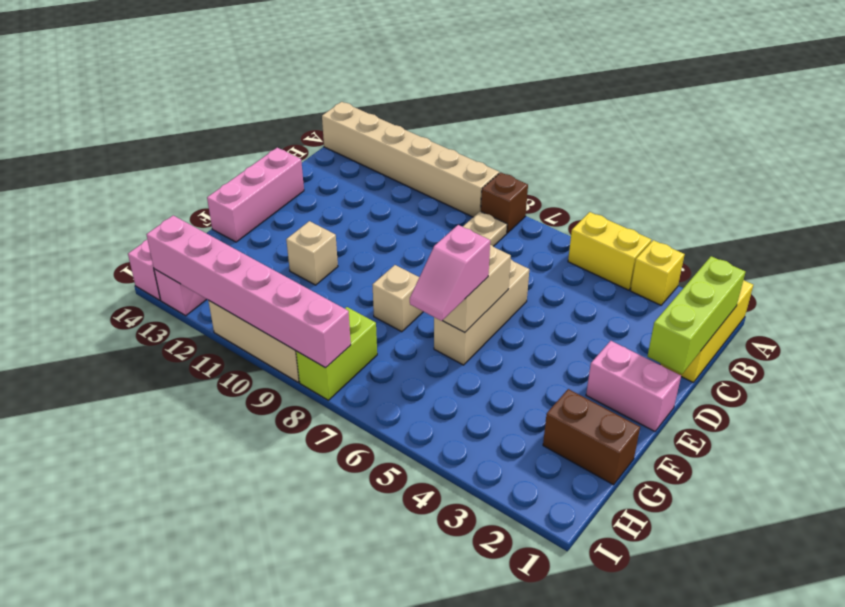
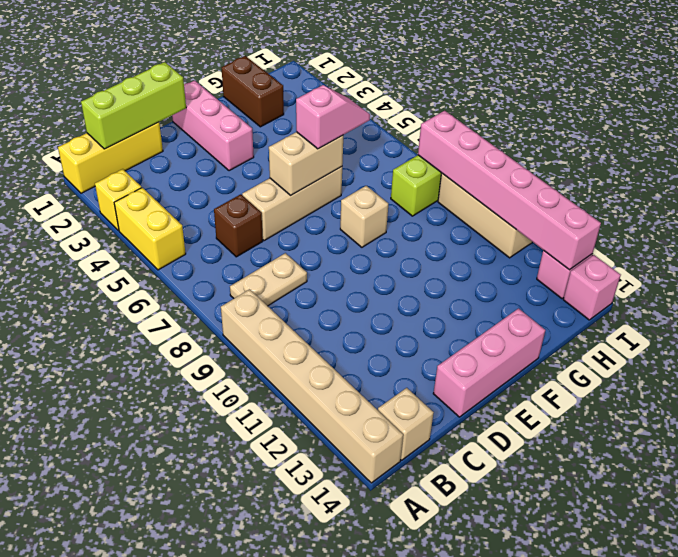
brown brick A8 level 1 -> brown brick C6 level 1
pink brick E1:E2 level 1 -> pink brick E1:E3 level 1
tan brick F11 level 1 -> tan brick B14 level 1

